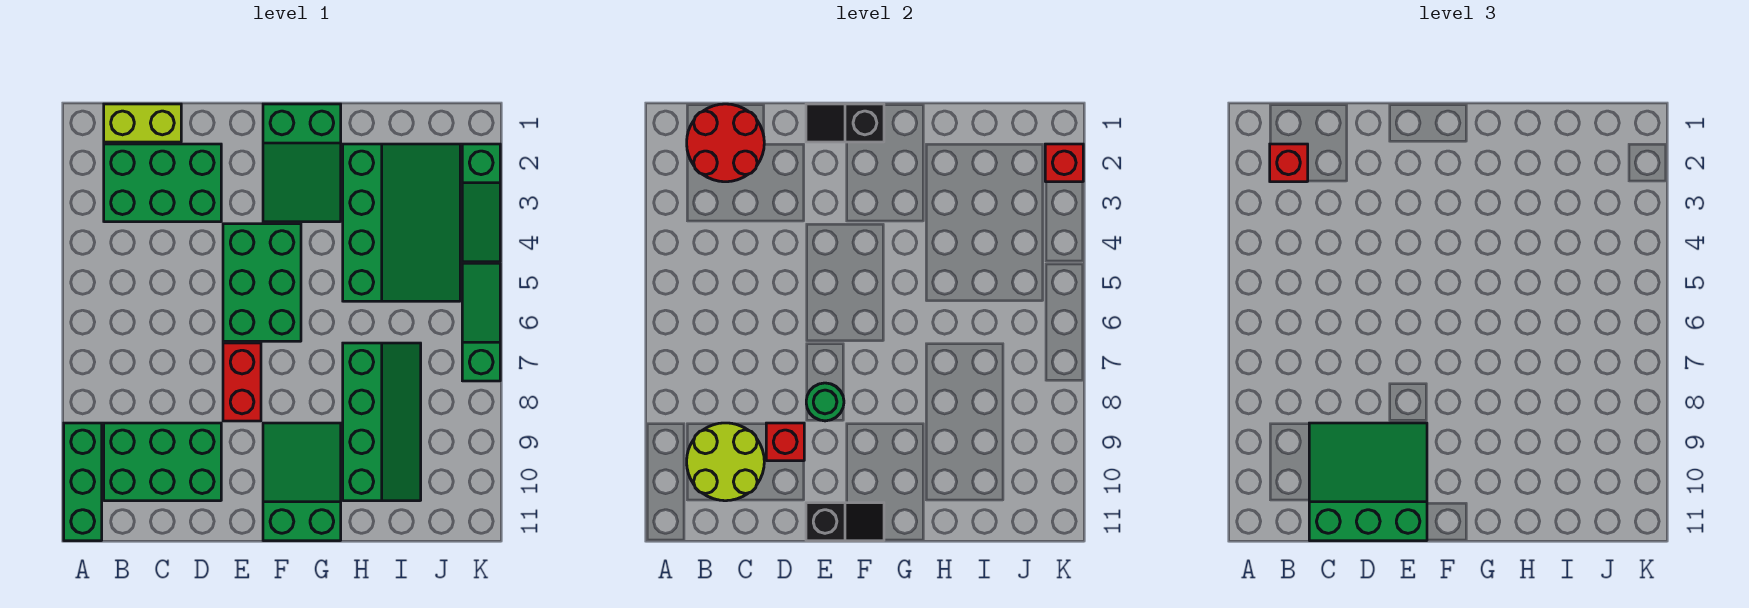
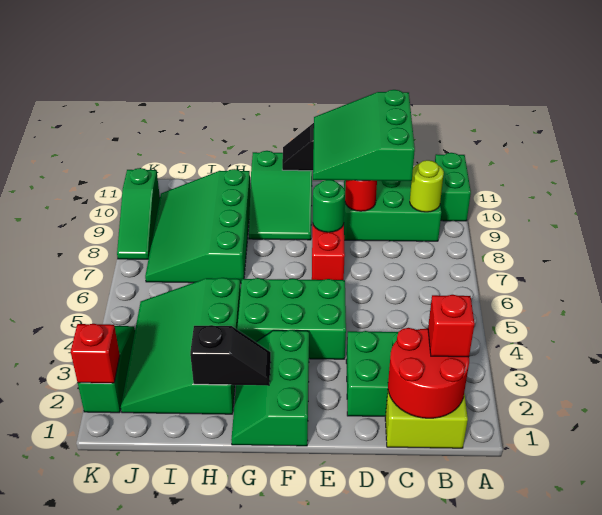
green brick A9:A11 level 1 -> green brick A10:A11 level 1
lime round brick B9:C10 level 2 -> lime round brick B9 level 2
green slope C9:E11 level 3 top 11 -> green slope C9:E11 level 3 top C
red brick D9 level 2 -> red round brick D9 level 2
black slope E1:F1 level 2 top F -> black slope G2:H2 level 2 top H
green brick E4:F6 level 1 -> green brick E4:G5 level 1
green slope F1:G3 level 1 top 1 -> green slope F1:G3 level 1 top F
green slope H7:I10 level 1 top H -> green slope H7:J10 level 1 top H
green slope K5:K7 level 1 top 7 -> green slope K8:K10 level 1 top 10

